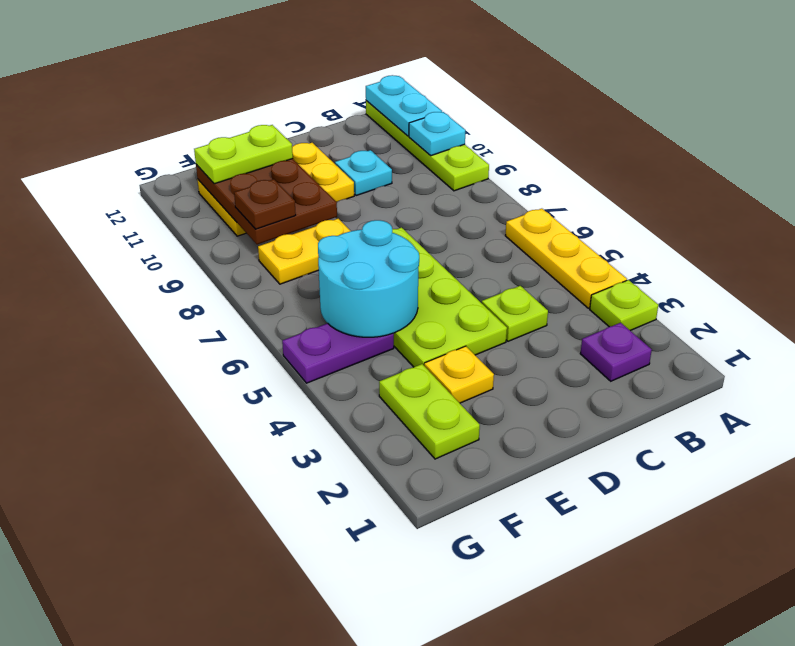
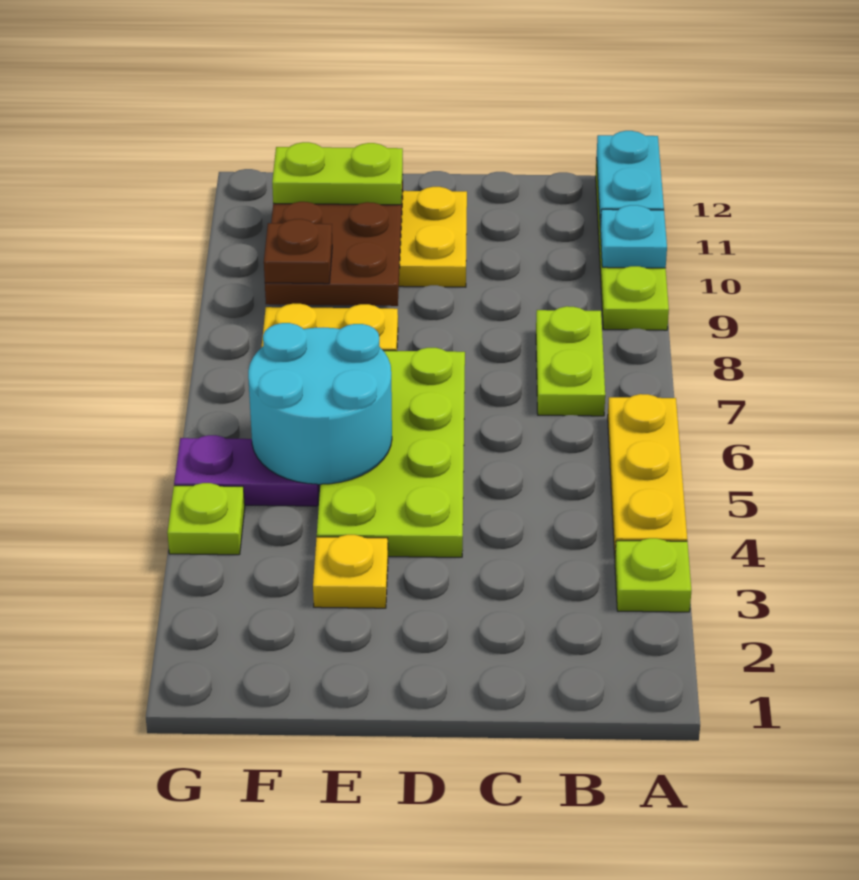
purple plate B2 level 1 -> none
lime plate C4 level 1 -> lime plate G4 level 1
cyan plate C10 level 1 -> none
lime plate F2:F3 level 1 -> lime plate B7:B8 level 1

